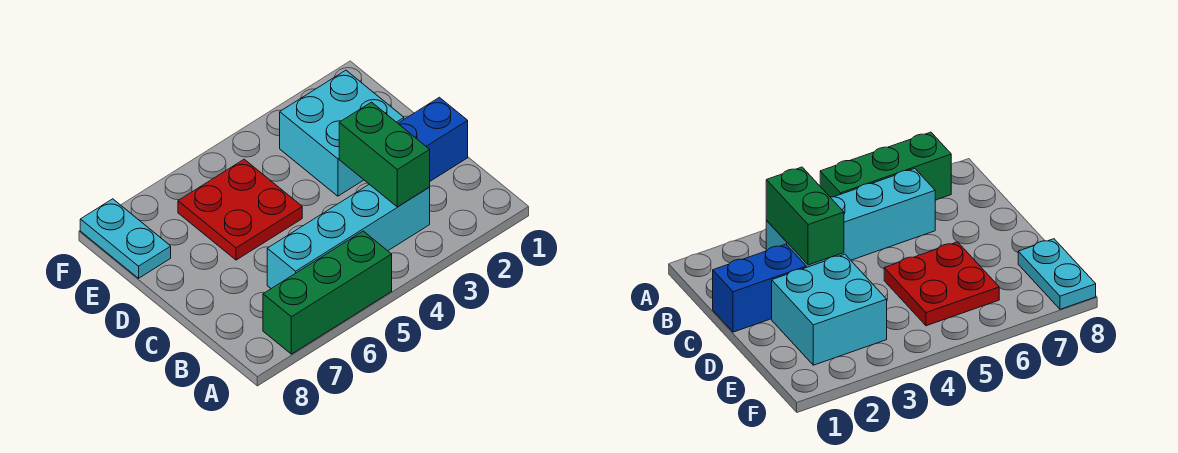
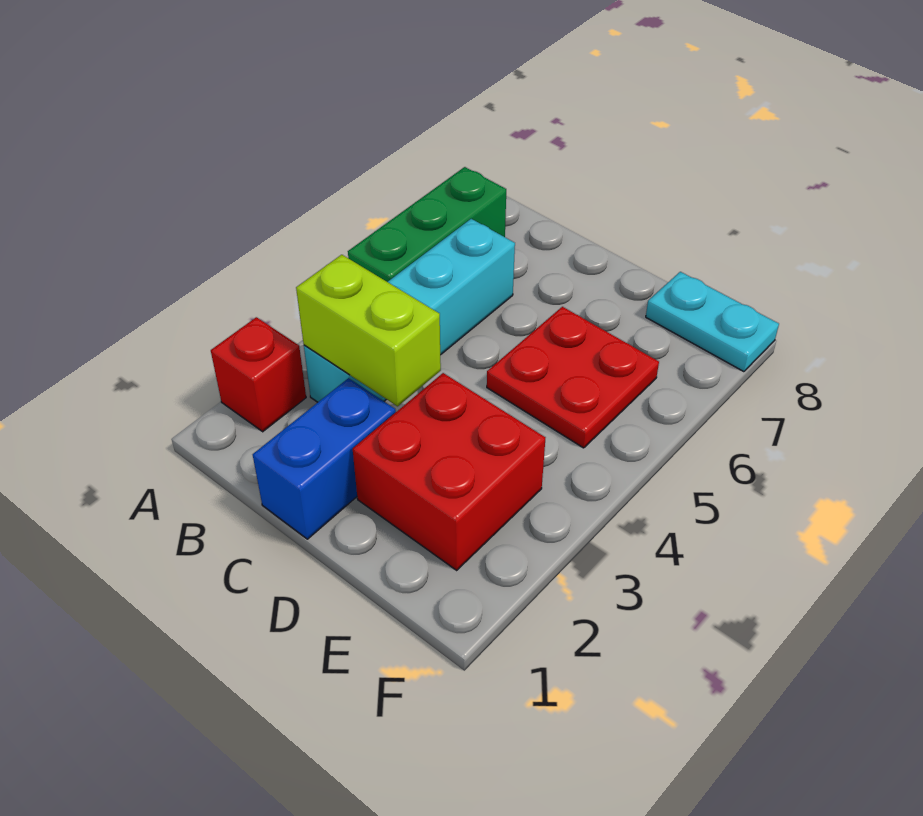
none -> red brick A2 level 1
green brick B3:C3 level 2 -> lime brick B3:C3 level 2
cyan brick D2:E3 level 1 -> red brick D2:E3 level 1

